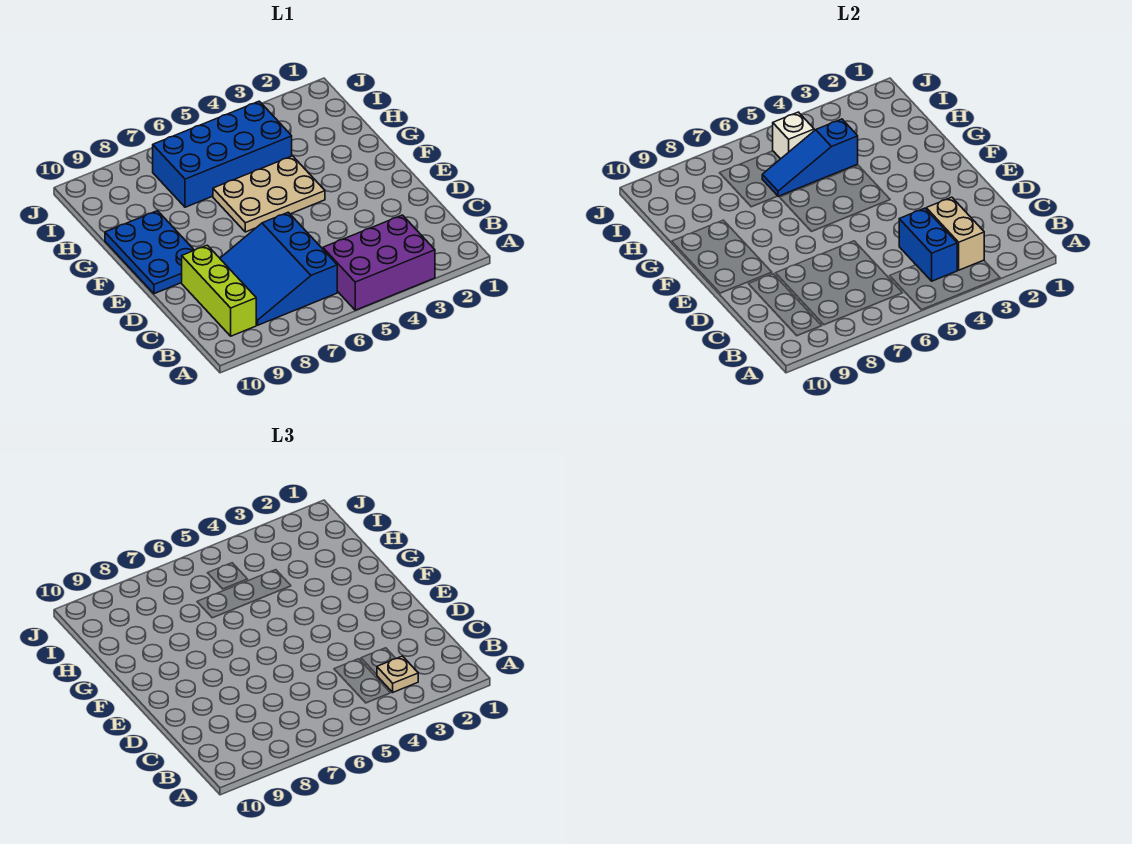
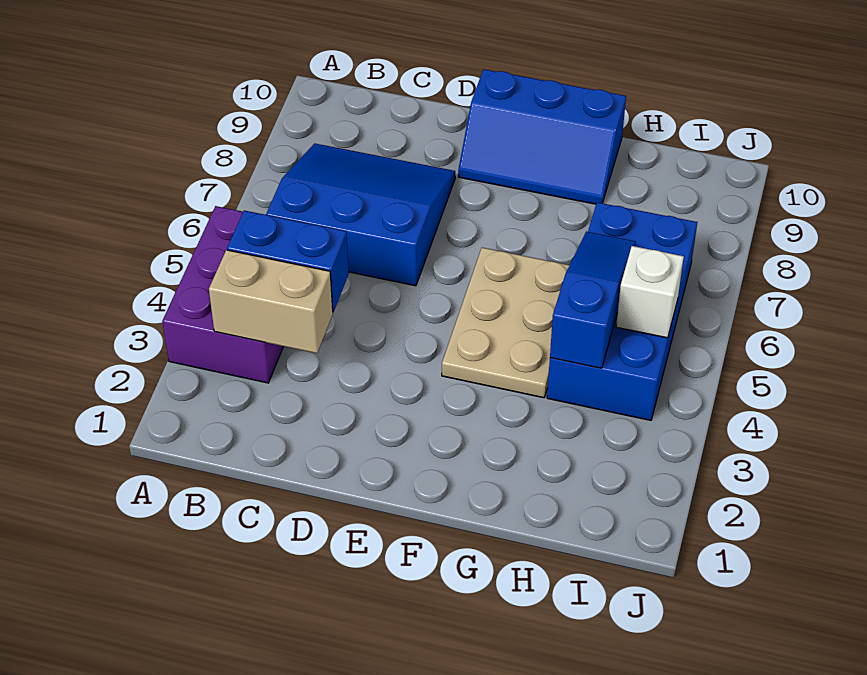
tan plate B3 level 3 -> none
lime brick B9:D9 level 1 -> none
blue plate E9:G10 level 1 -> blue slope E9:G10 level 1 top 10

